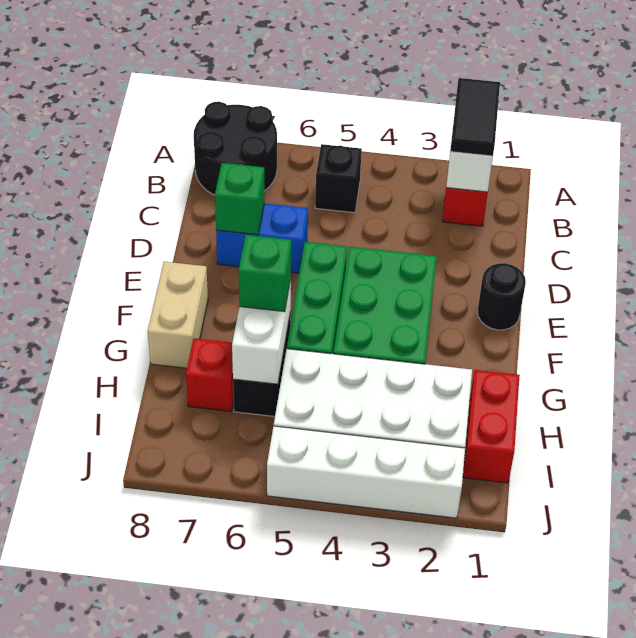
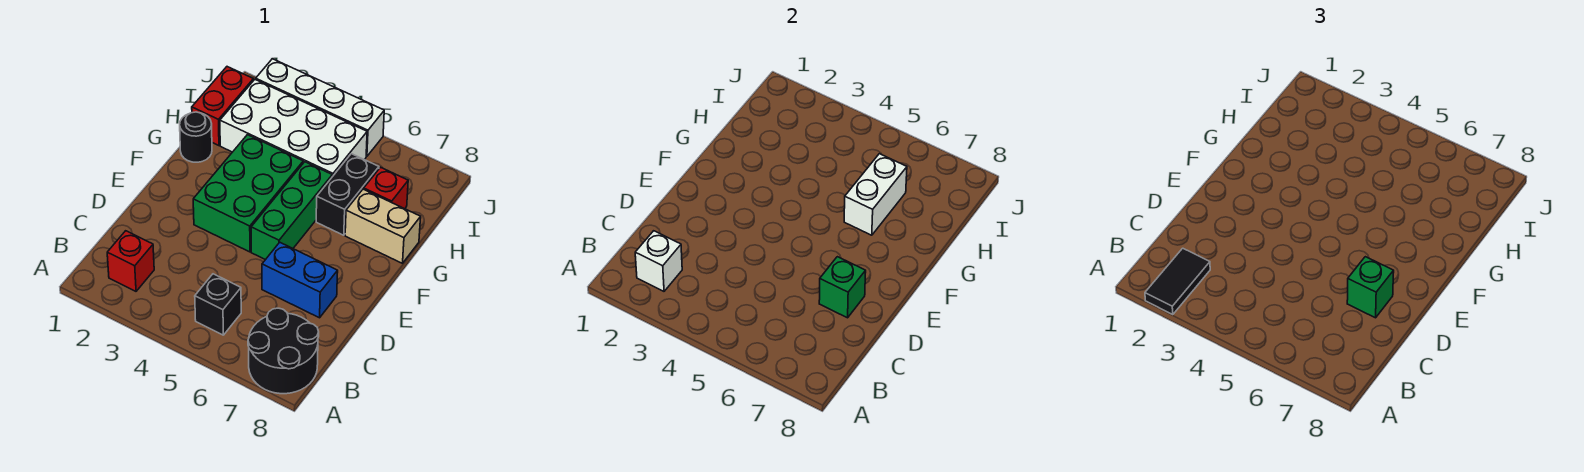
black round brick E1 level 1 -> black round brick G1 level 1
tan brick F8:G8 level 1 -> tan brick G7:G8 level 1
green brick G6 level 3 -> green brick D7 level 3

